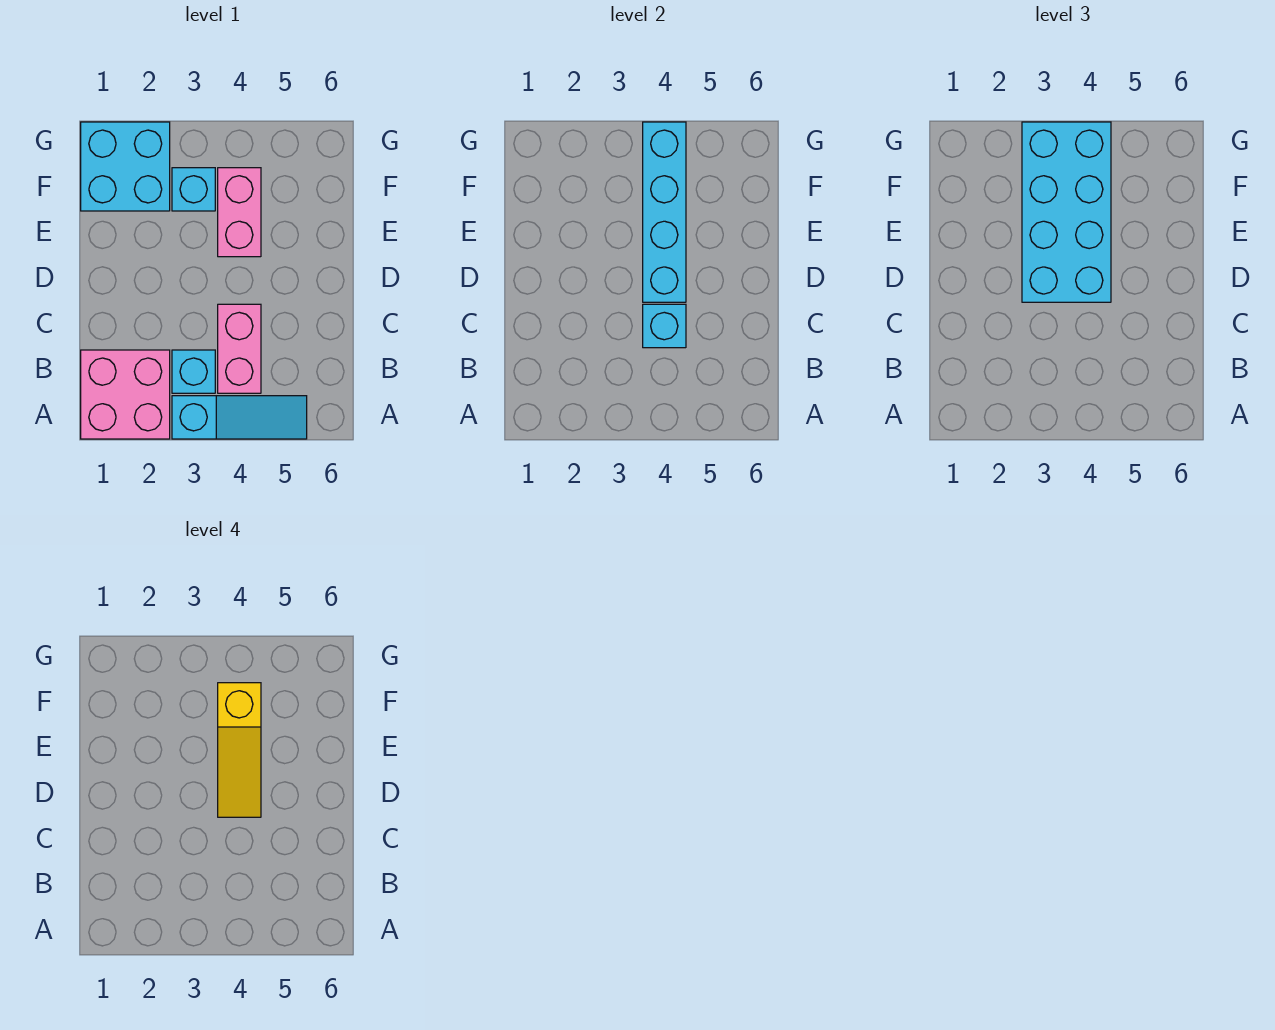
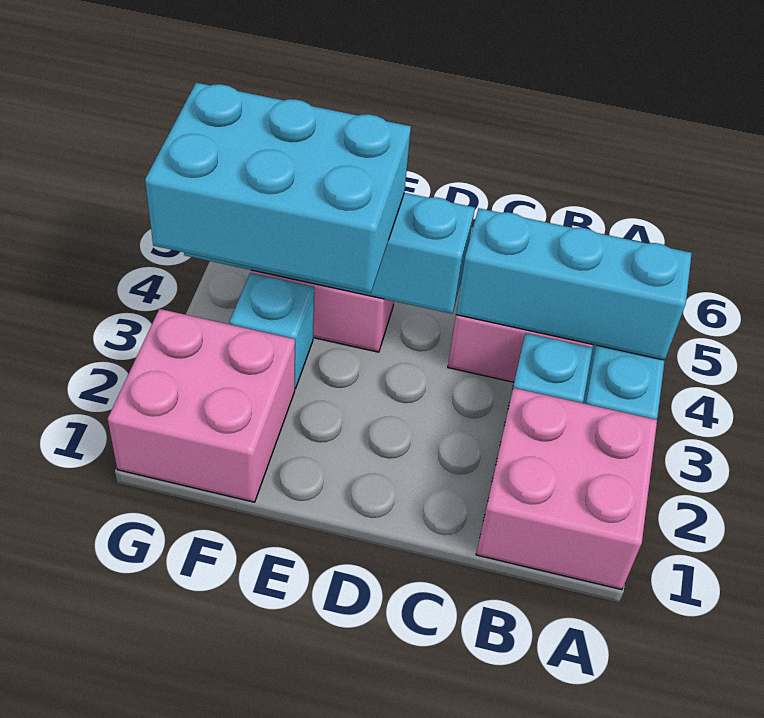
cyan brick C4 level 2 -> cyan brick A4:C4 level 2
cyan brick D3:G4 level 3 -> cyan brick E3:G4 level 3
yellow slope D4:F4 level 4 top F -> none
cyan brick F1:G2 level 1 -> pink brick F1:G2 level 1

